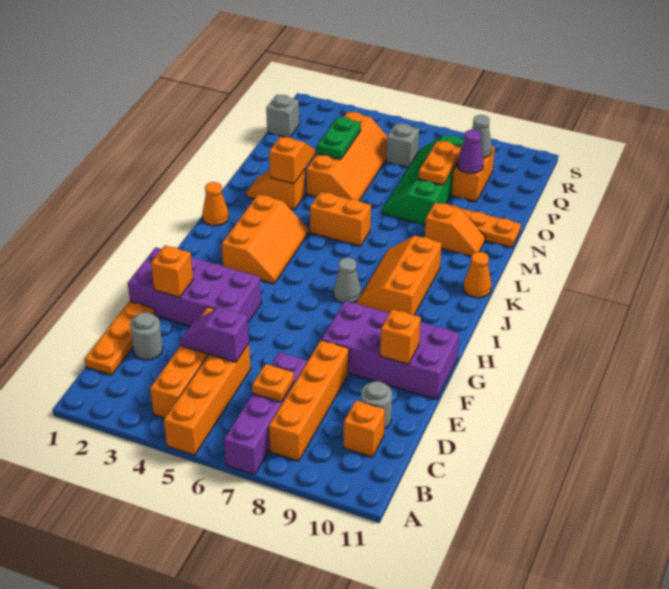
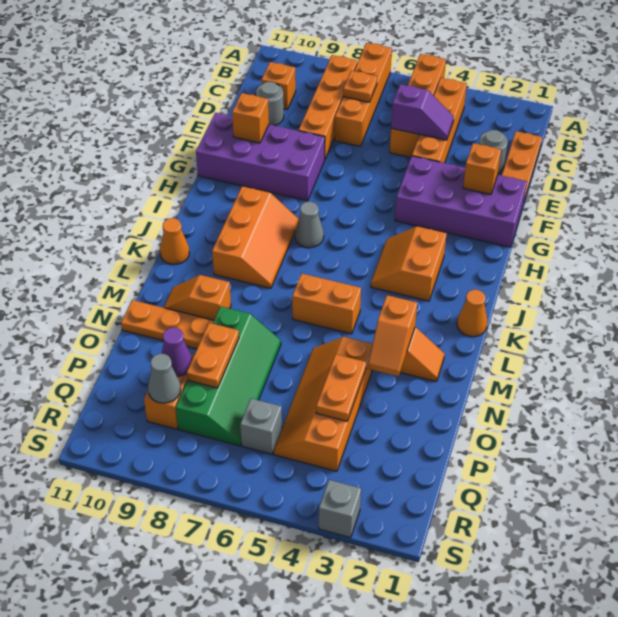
purple brick A7:D7 level 1 -> orange brick A7:D7 level 1
orange slope I3:K4 level 1 top 3 -> orange slope I3:J4 level 1 top 3
green plate O4:P4 level 2 -> orange plate O4:P4 level 2
grey brick Q1 level 1 -> grey brick S3 level 1

